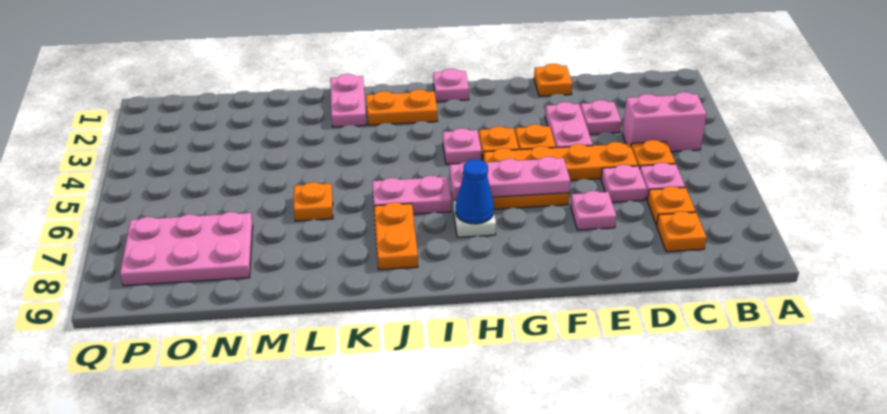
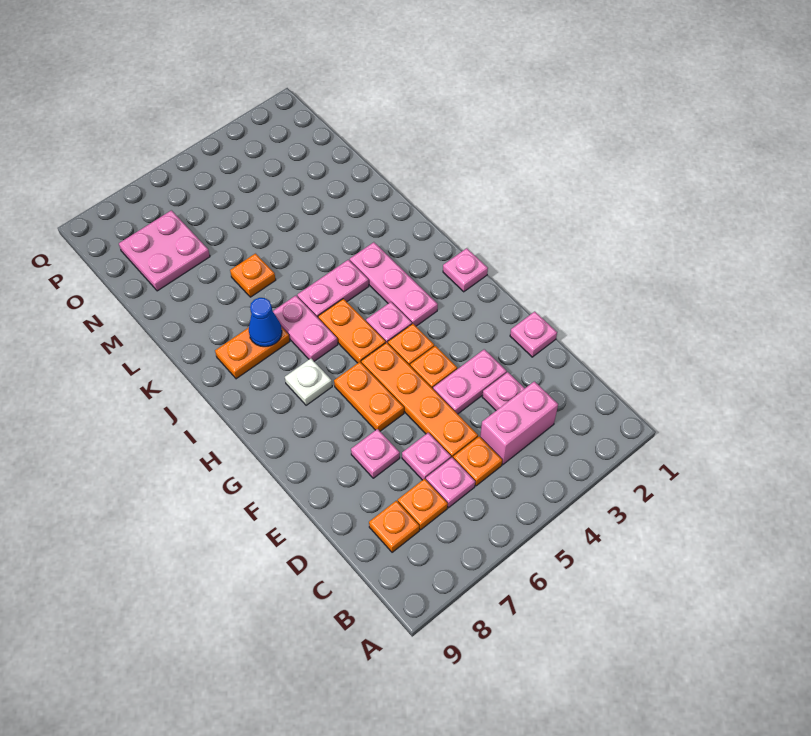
pink brick B4:C4 level 1 -> pink brick C3:C4 level 1
orange plate E1 level 1 -> pink plate E1 level 1
pink plate F6:H6 level 2 -> pink plate H3:J3 level 1
blue cone H7 level 2 -> blue cone J7 level 2
orange plate I2:J2 level 1 -> orange plate H5:I5 level 1
pink plate K1:K2 level 1 -> pink plate J4:J5 level 1
pink plate N7:P8 level 1 -> pink plate N7:O8 level 1

